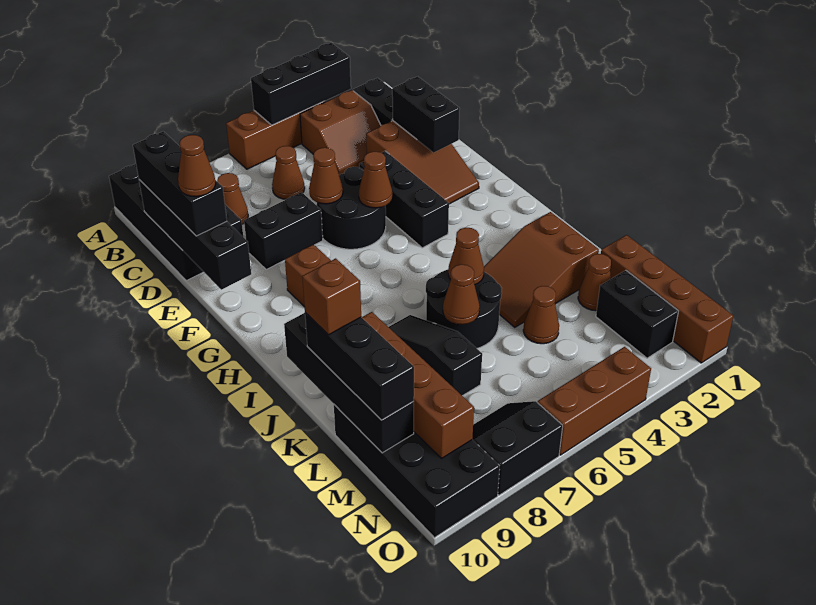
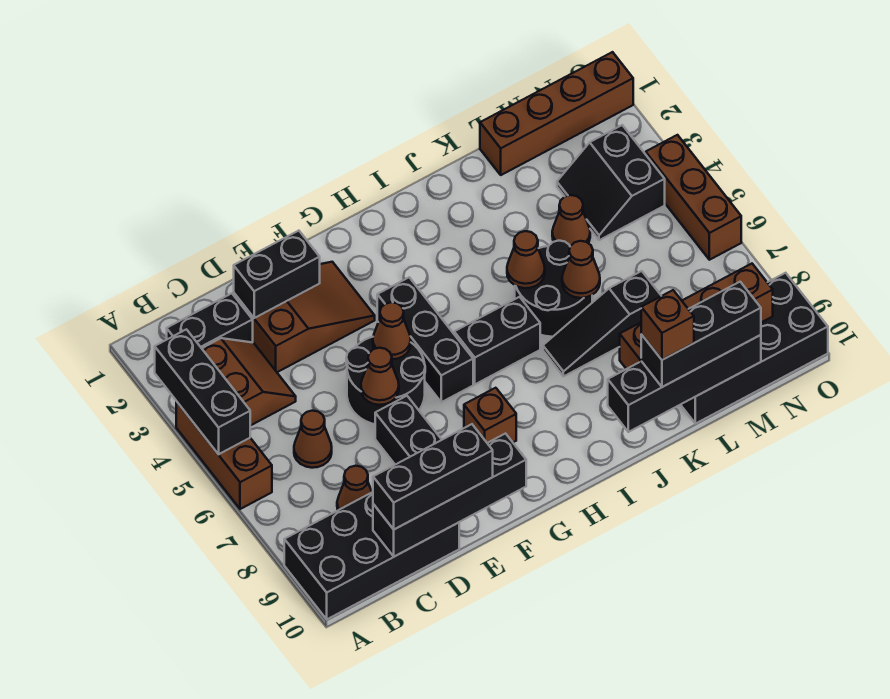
black brick E4:G4 level 1 -> black brick G4:G6 level 1
brown cone E10 level 4 -> none
brown slope J2:K4 level 1 top 2 -> none
brown cone L2 level 1 -> none
black brick M2:N2 level 1 -> black brick H6:I6 level 1
black slope N7:O8 level 1 top O -> black slope M3:N4 level 1 top N

